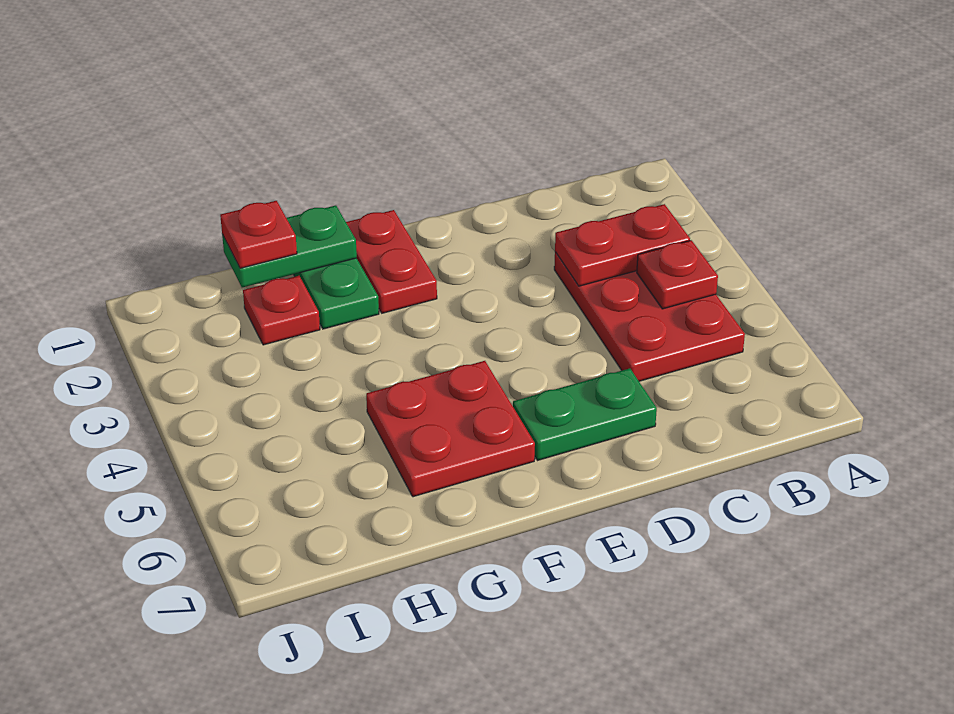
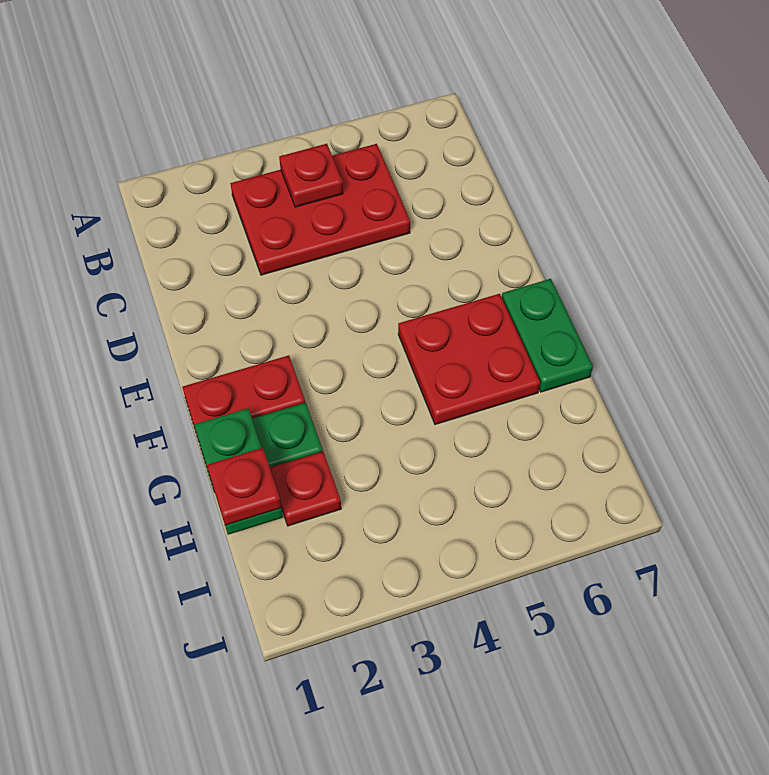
red plate B3:C3 level 2 -> none
green plate D6:E6 level 1 -> green plate F7:G7 level 1

